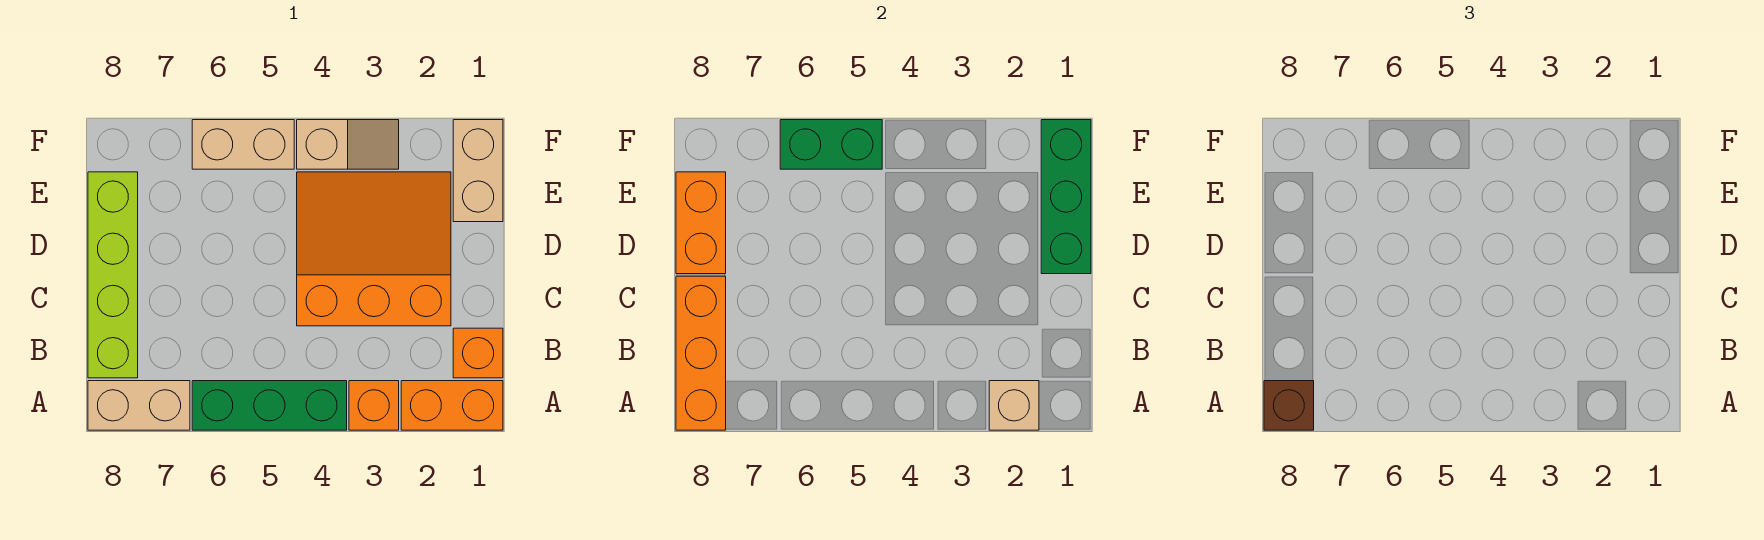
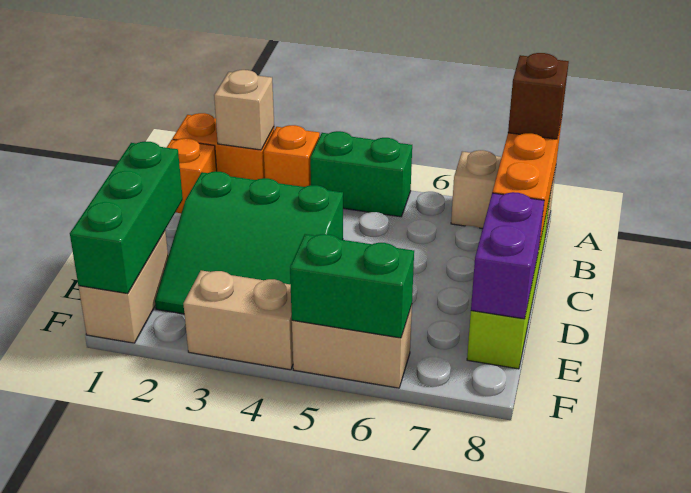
green brick A4:A6 level 1 -> green brick A4:A5 level 1
orange slope C2:E4 level 1 top C -> green slope C2:E4 level 1 top C
orange brick D8:E8 level 2 -> purple brick D8:E8 level 2
tan slope F3:F4 level 1 top 4 -> tan brick F3:F4 level 1

